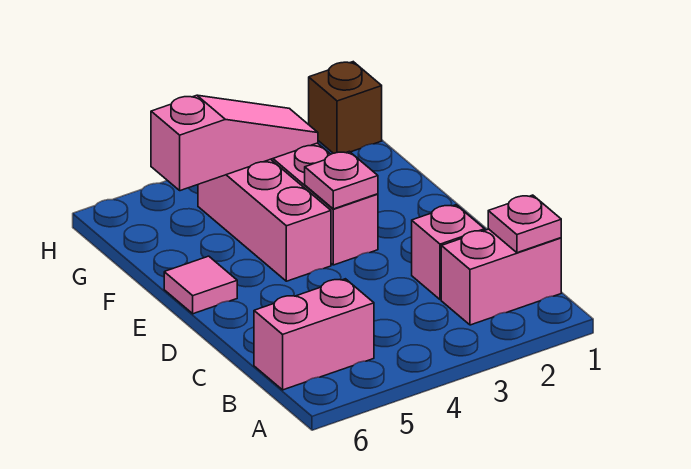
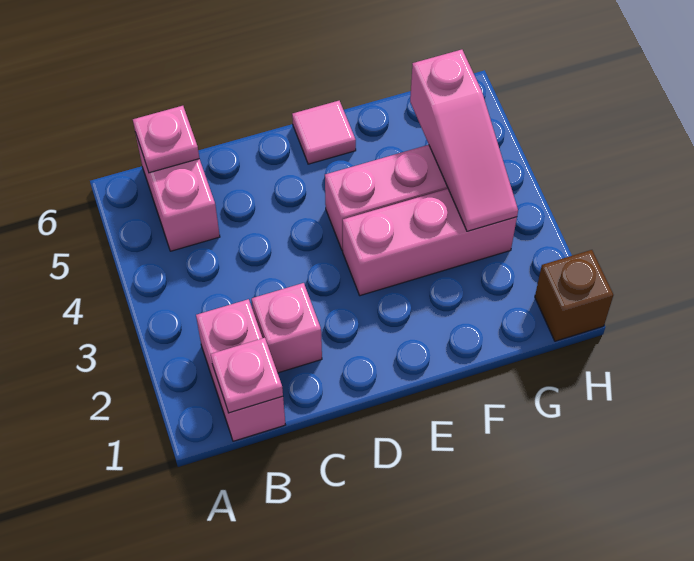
pink plate E3 level 2 -> pink plate B6 level 2

